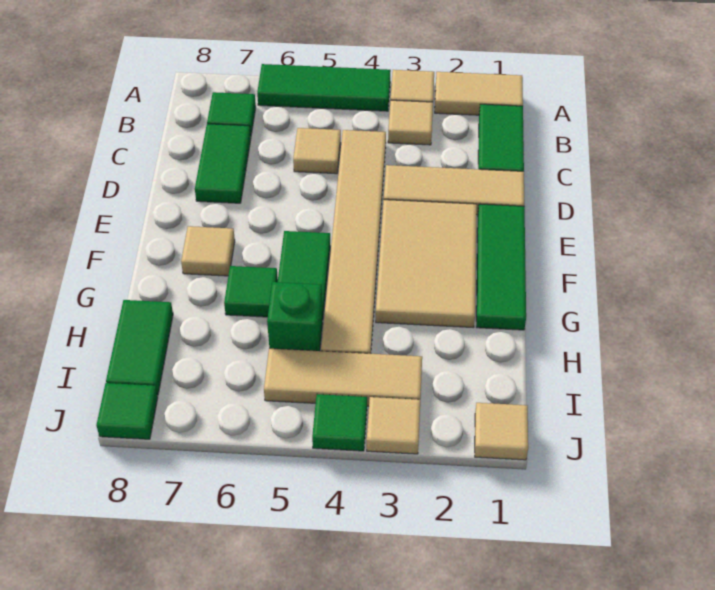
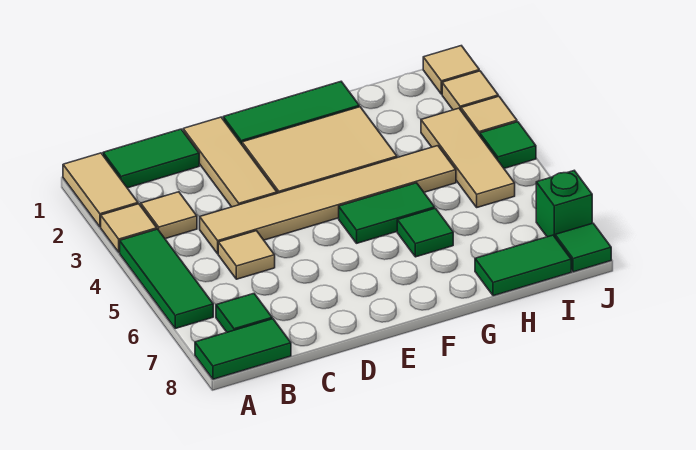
green tile C7:D7 level 1 -> green tile A8:B8 level 1
tan tile F7 level 1 -> tan tile J2 level 1
green brick H5 level 1 -> green brick J7 level 1

